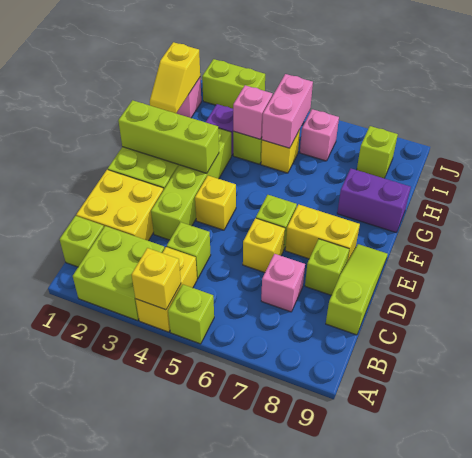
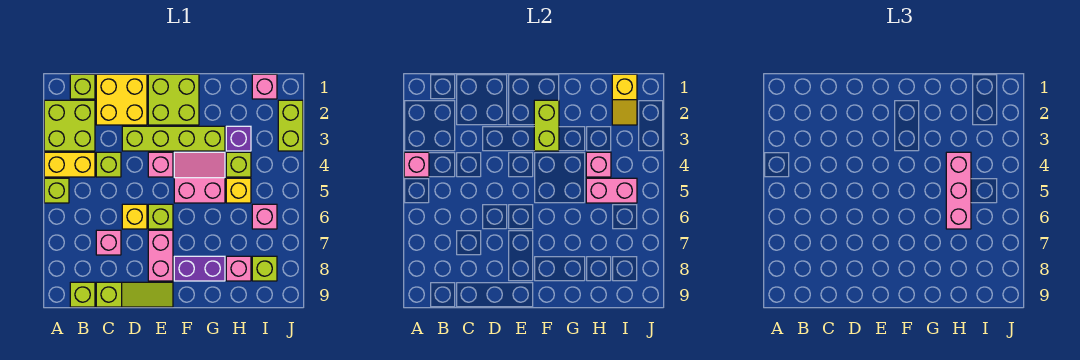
yellow brick A4 level 2 -> pink brick A4 level 2
lime brick D8 level 1 -> lime brick B9 level 1
yellow brick E4 level 1 -> pink brick E4 level 1
yellow brick E7:E8 level 1 -> pink brick E7:E8 level 1
lime brick F1:F3 level 2 -> lime brick F2:F3 level 2
none -> pink slope F4:G5 level 1 top 5
purple brick G8:G9 level 1 -> purple brick F8:G8 level 1
yellow slope H1:I1 level 2 top I -> yellow slope I1:I2 level 2 top 1
none -> pink brick H4:H6 level 3
none -> pink brick H8 level 1

